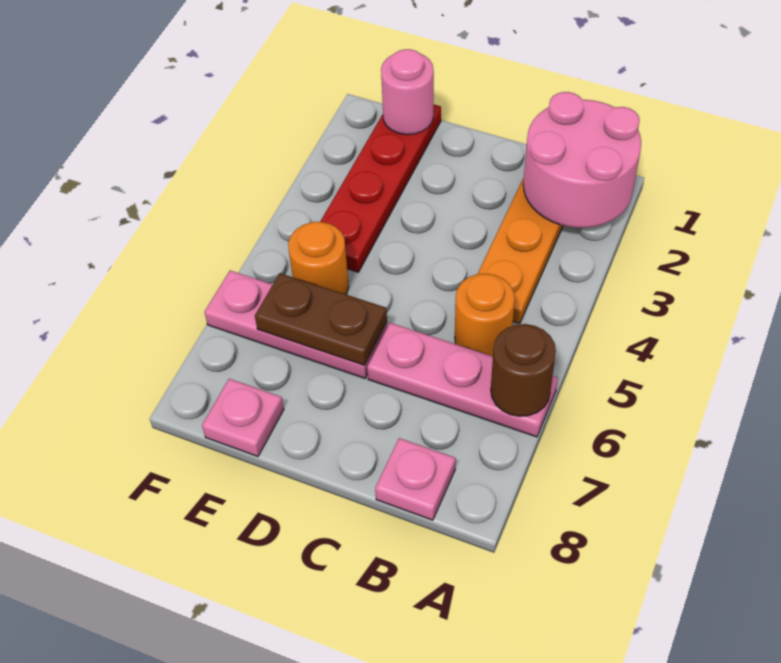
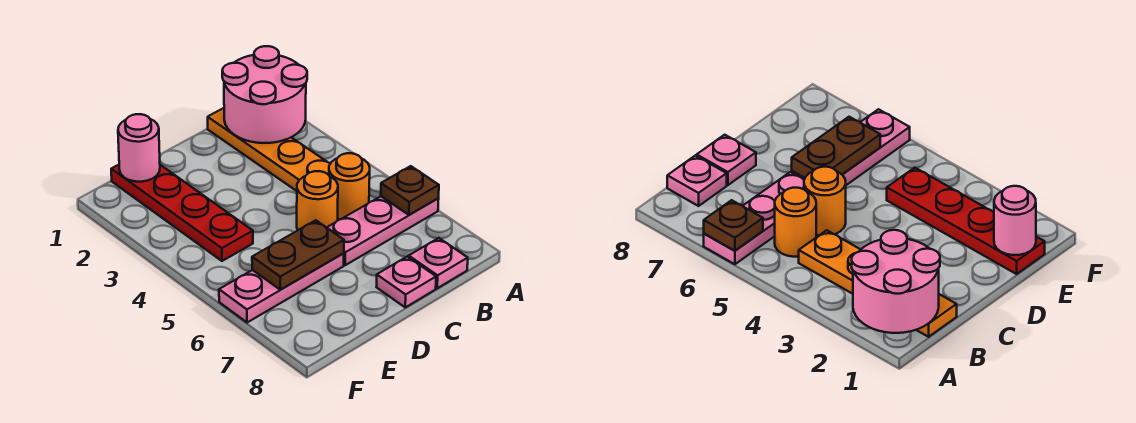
brown round brick A6 level 2 -> brown plate A6 level 2
orange round brick E5 level 1 -> orange round brick C5 level 1
pink plate E8 level 1 -> pink plate C8 level 1

